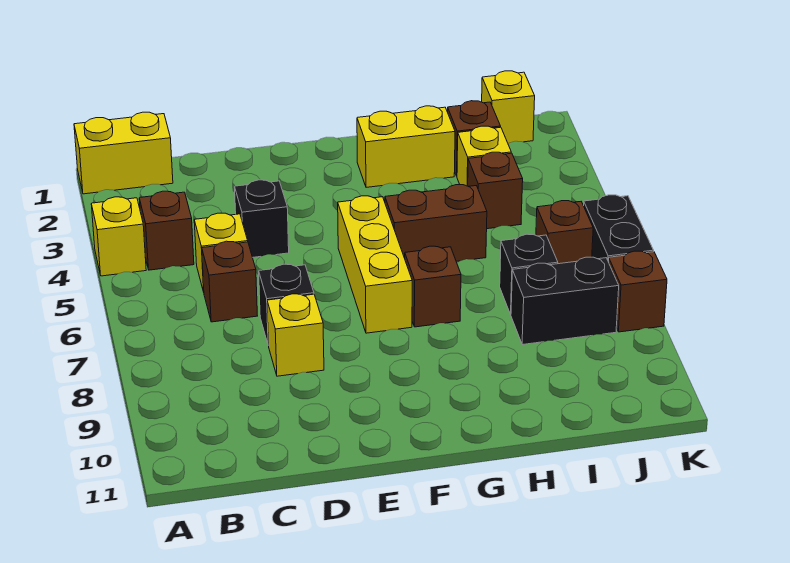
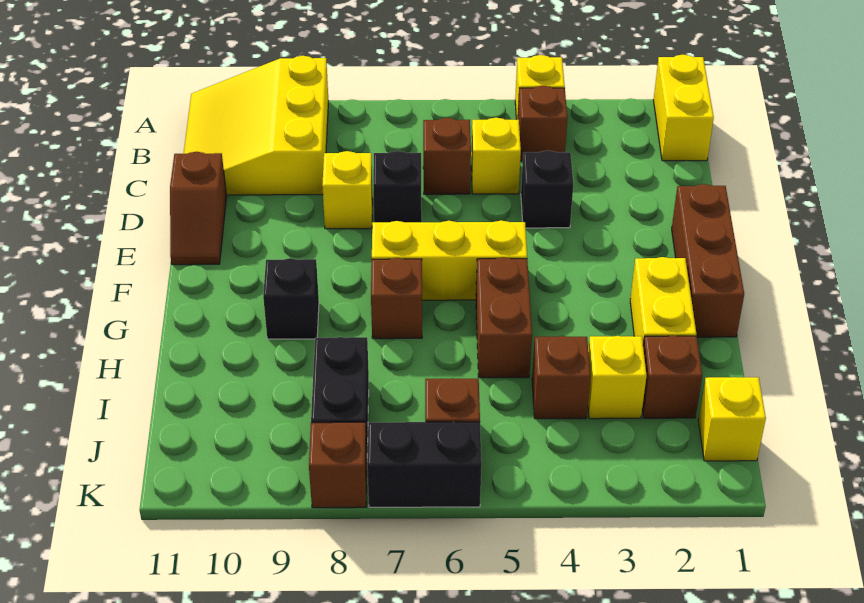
none -> yellow slope A9:C11 level 1 top 9
none -> brown slope D11:E11 level 1 top D
none -> brown brick E1:G1 level 1
black brick I7 level 1 -> black brick G9 level 1

